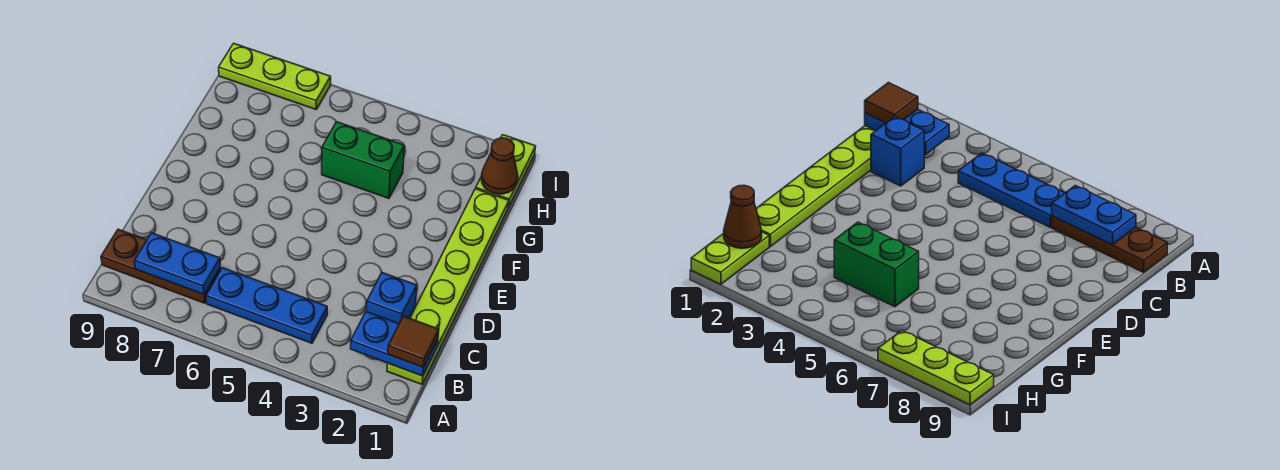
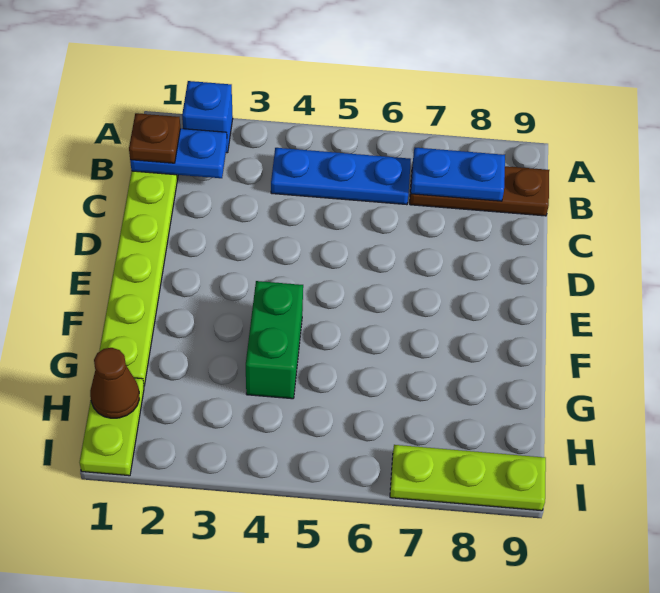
brown tile B1 level 3 -> brown plate B1 level 3
blue brick C2 level 1 -> blue brick A2 level 1
green brick G4:G5 level 1 -> green brick F4:G4 level 1

